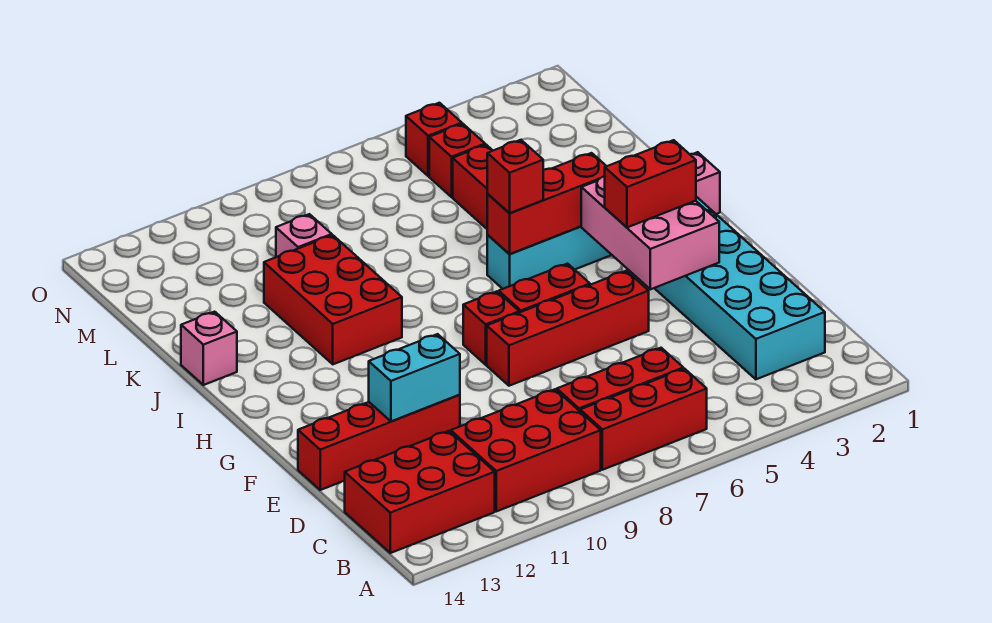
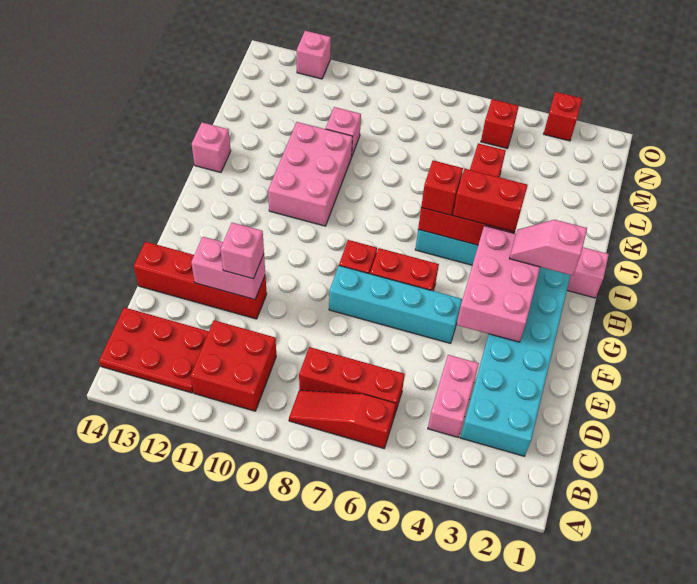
red brick B6:B8 level 1 -> red slope B6:B8 level 1 top 6
red brick B9:C11 level 1 -> red brick B10:C11 level 1
red brick B12:C14 level 1 -> red plate B12:C14 level 1
none -> pink brick C4:D4 level 1
cyan brick E11:E12 level 2 -> pink brick E11:E12 level 2
none -> pink brick E11 level 3
red brick F5:F8 level 1 -> cyan brick F5:F8 level 1
red brick G3:G4 level 3 -> red brick I4:I5 level 3
none -> pink slope H2:H3 level 3 top 2
red brick I10:K11 level 1 -> pink brick I10:K11 level 1
red brick M5 level 1 -> red brick O3 level 1
none -> pink brick O12 level 1

